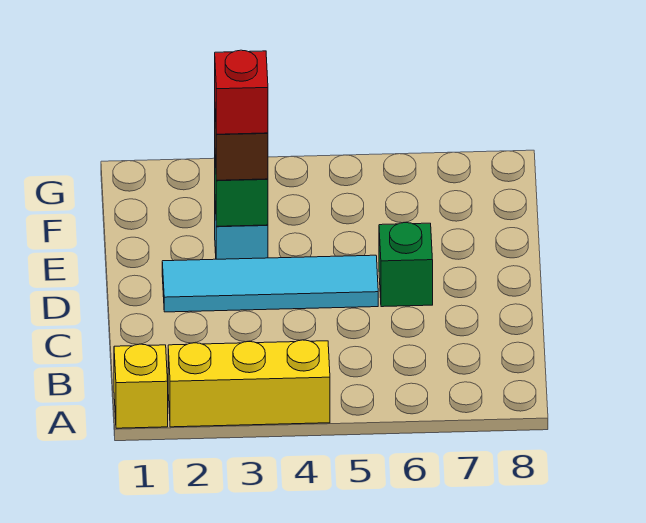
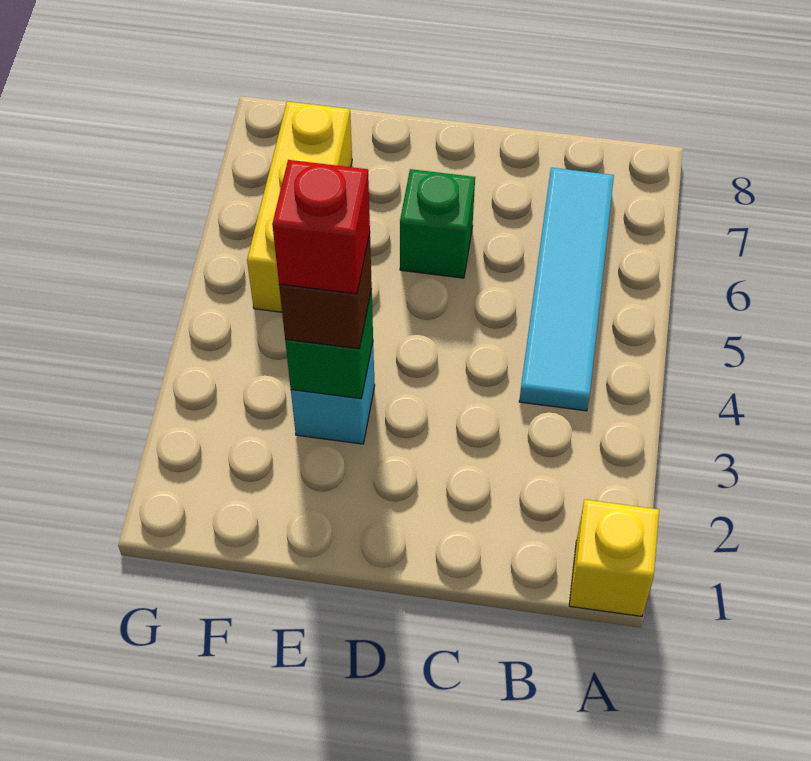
yellow brick A2:A4 level 1 -> yellow brick F5:F7 level 1
cyan tile D2:D5 level 1 -> cyan tile B4:B7 level 1

